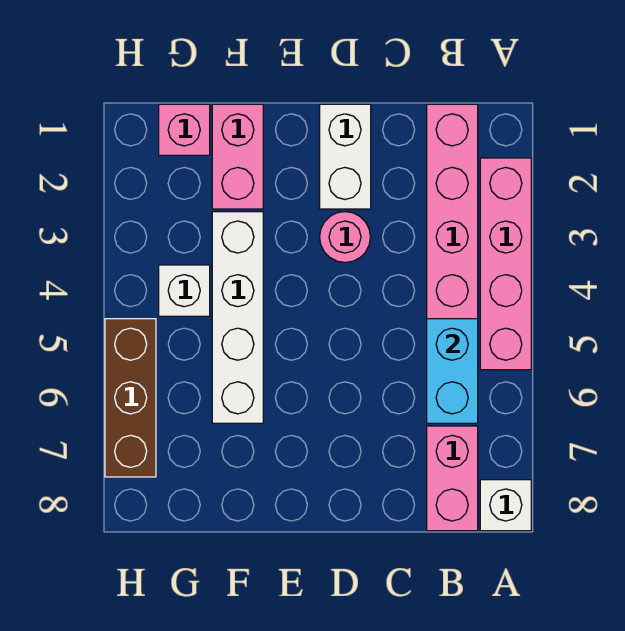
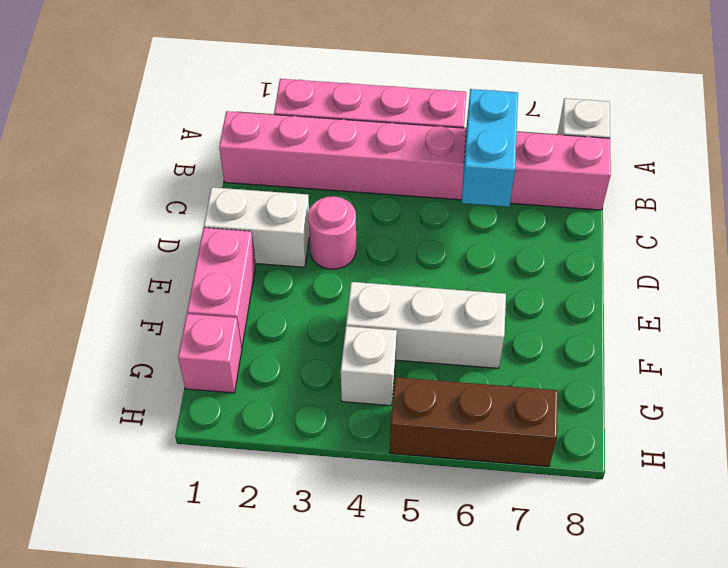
cyan brick B5:B6 level 2 -> cyan brick B6:C6 level 2
pink brick F1:F2 level 1 -> pink brick E1:F1 level 1
white brick F3:F6 level 1 -> white brick F4:F6 level 1

